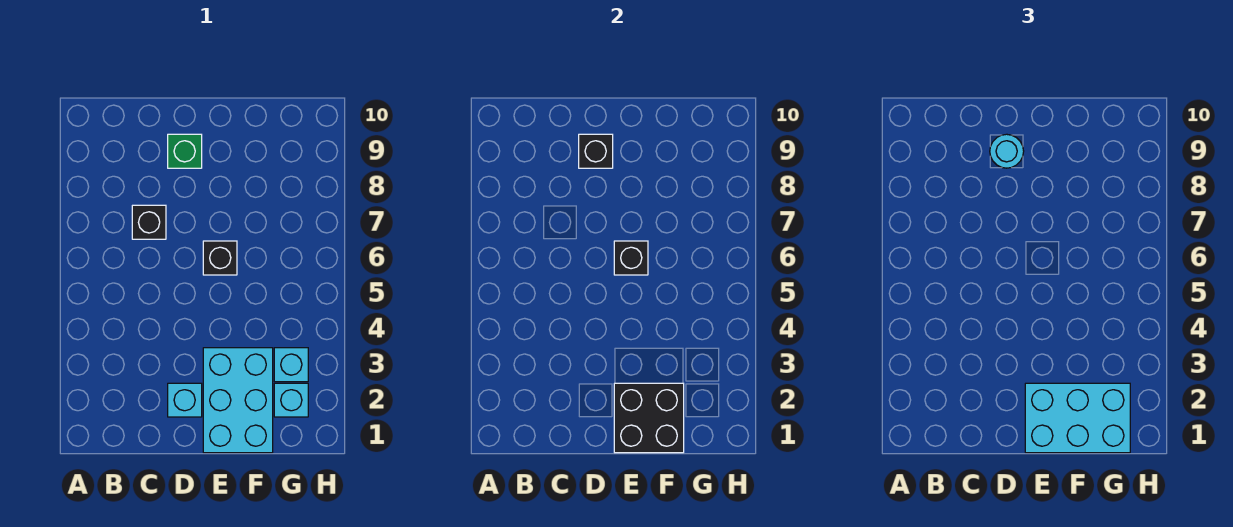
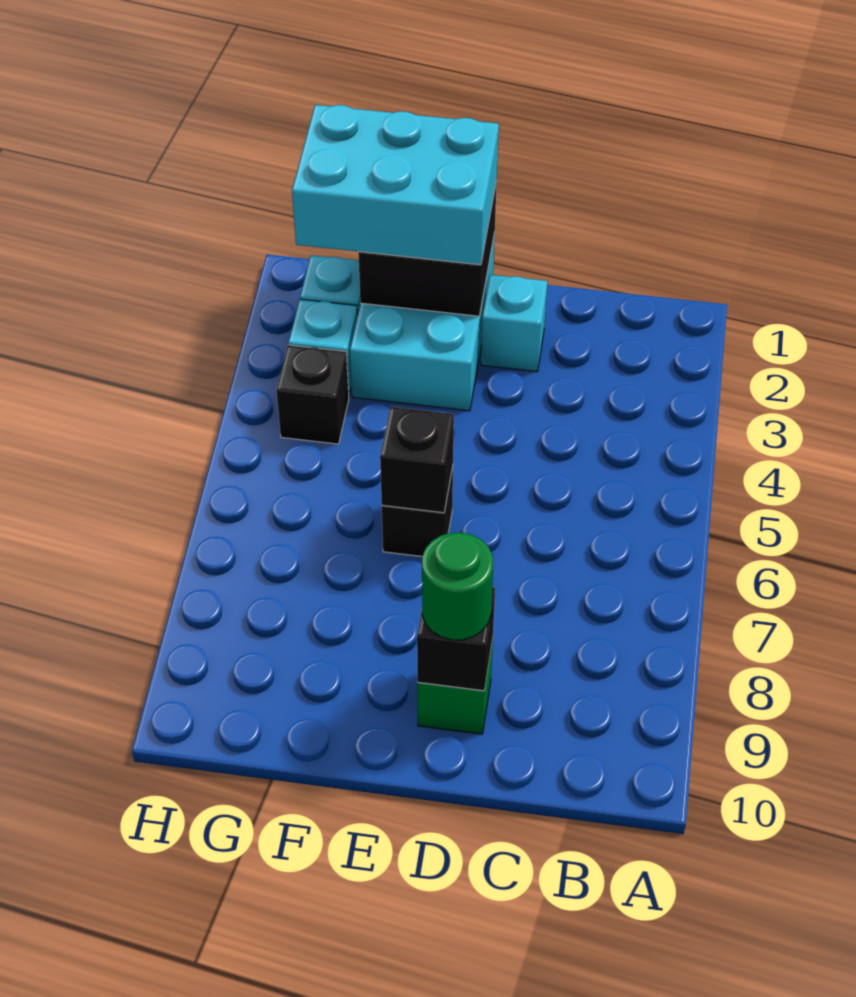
black brick C7 level 1 -> black brick G4 level 1
cyan round brick D9 level 3 -> green round brick D9 level 3

